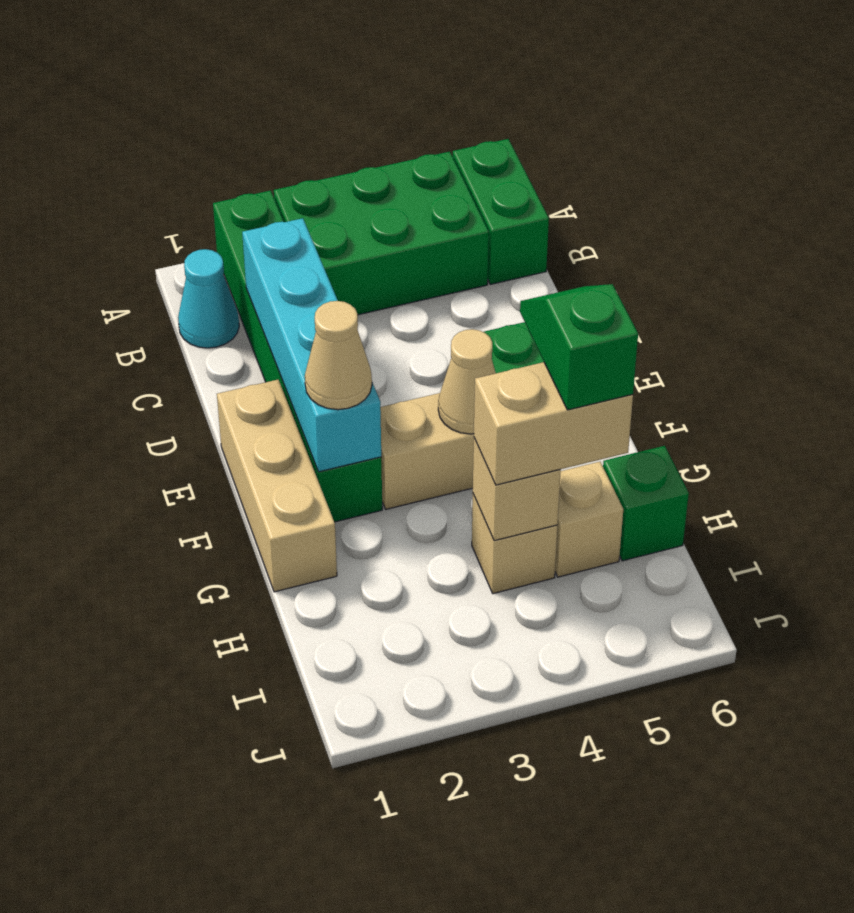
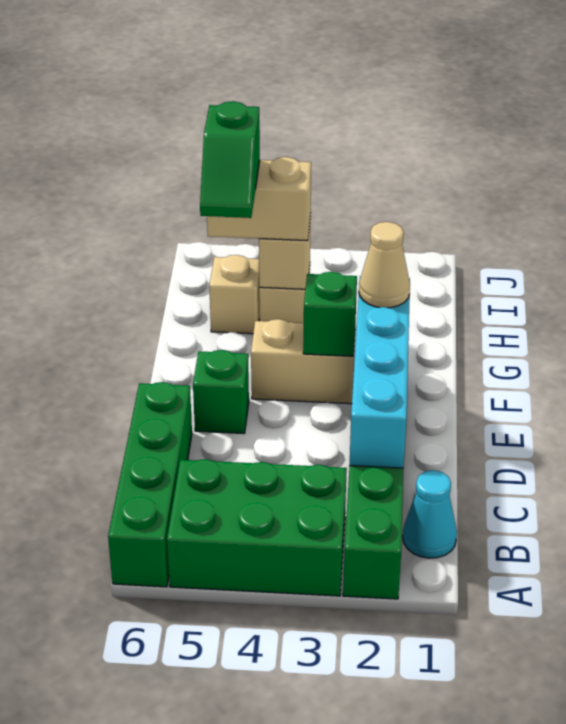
green brick A6:B6 level 1 -> green brick A6:D6 level 1
tan brick E1:G1 level 1 -> none
tan cone F4 level 2 -> none
green brick H6 level 1 -> green brick F3 level 2

